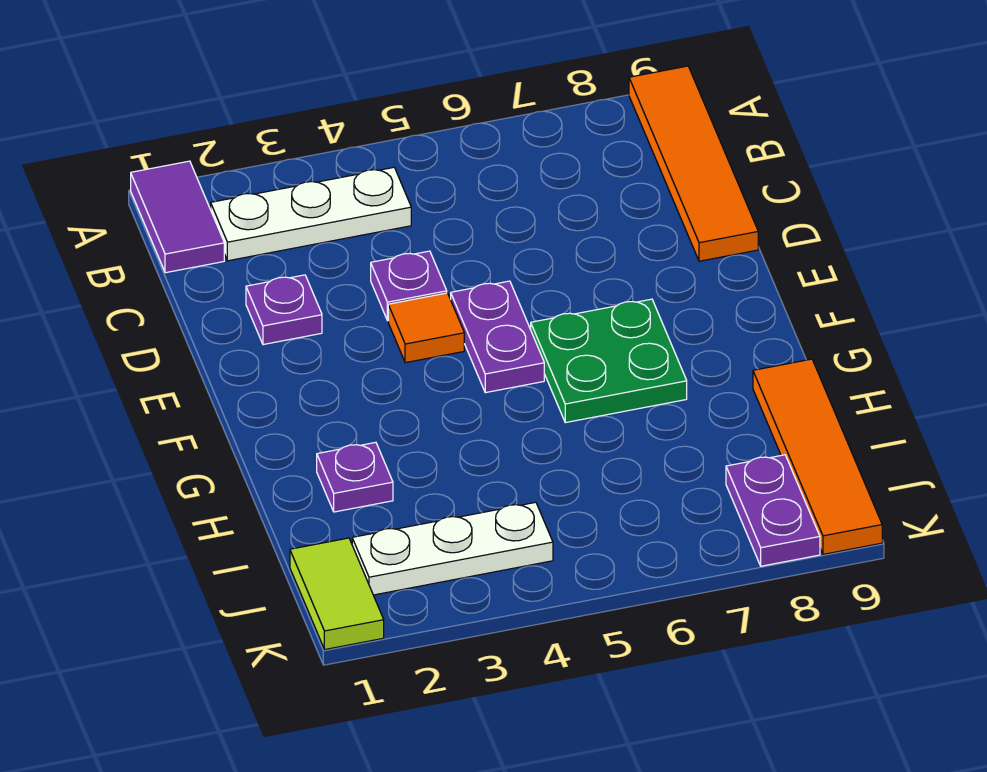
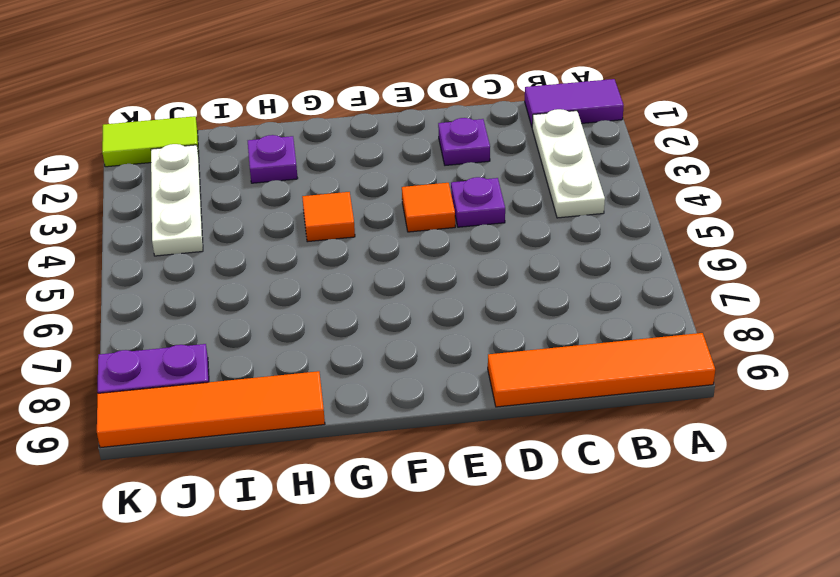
purple plate E5:F5 level 1 -> none
green plate F6:G7 level 1 -> none
none -> orange tile G4 level 1

